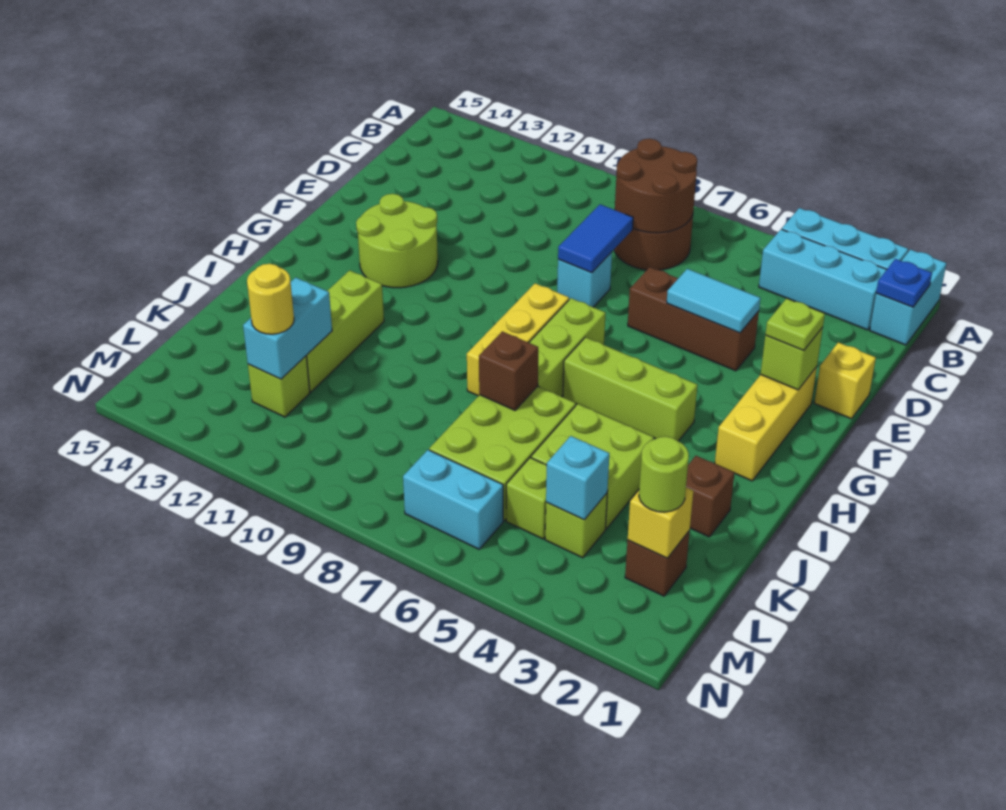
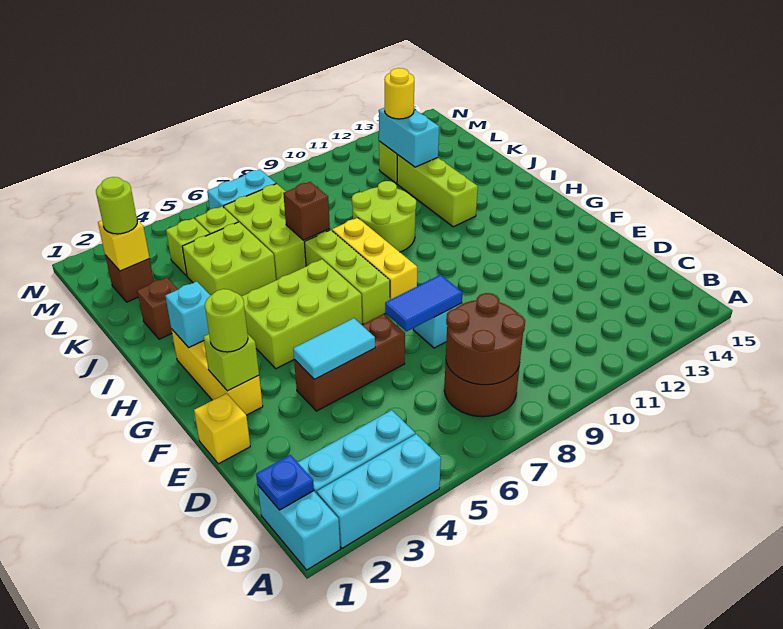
blue tile D8:E8 level 2 -> blue tile E7:E8 level 2
lime plate F2 level 3 -> lime round brick F2 level 3
lime round brick F12:G13 level 1 -> lime round brick I9:J10 level 1
lime brick H4:H6 level 1 -> lime brick G4:H6 level 1
cyan brick L4 level 2 -> cyan brick H2 level 2

